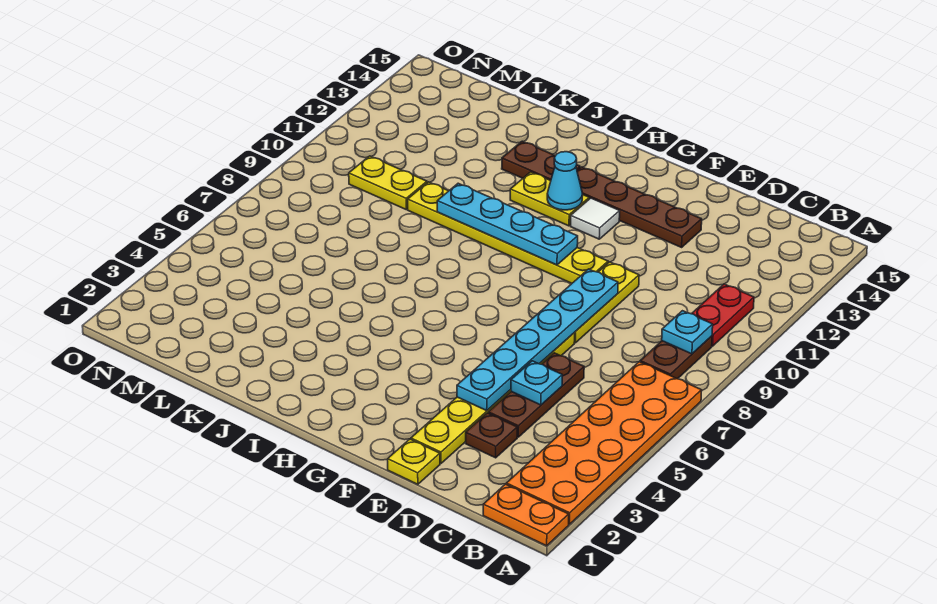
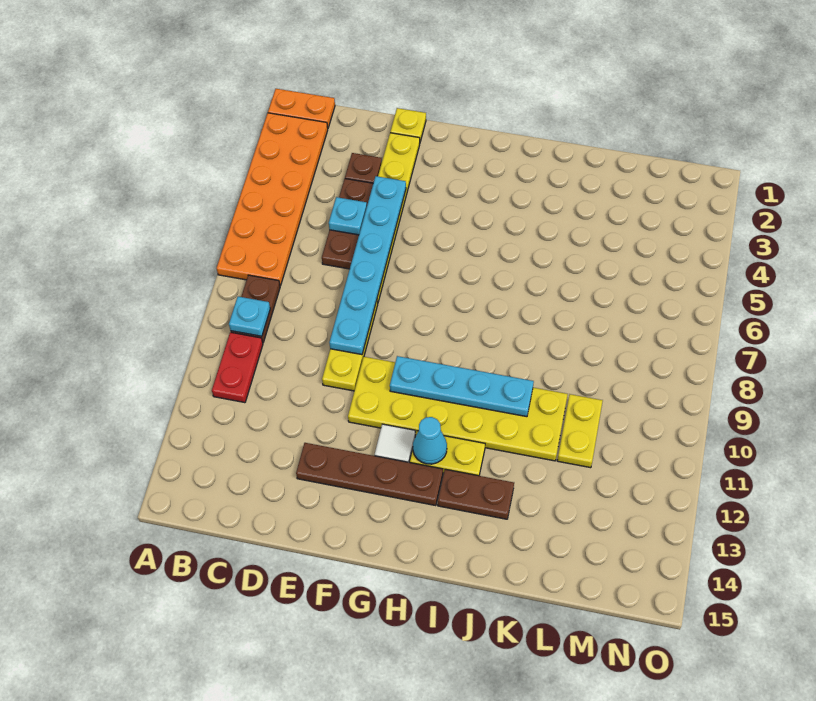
yellow plate F10:K10 level 1 -> yellow plate F10:K11 level 1
yellow plate L10:M10 level 1 -> yellow plate L10:L11 level 1

